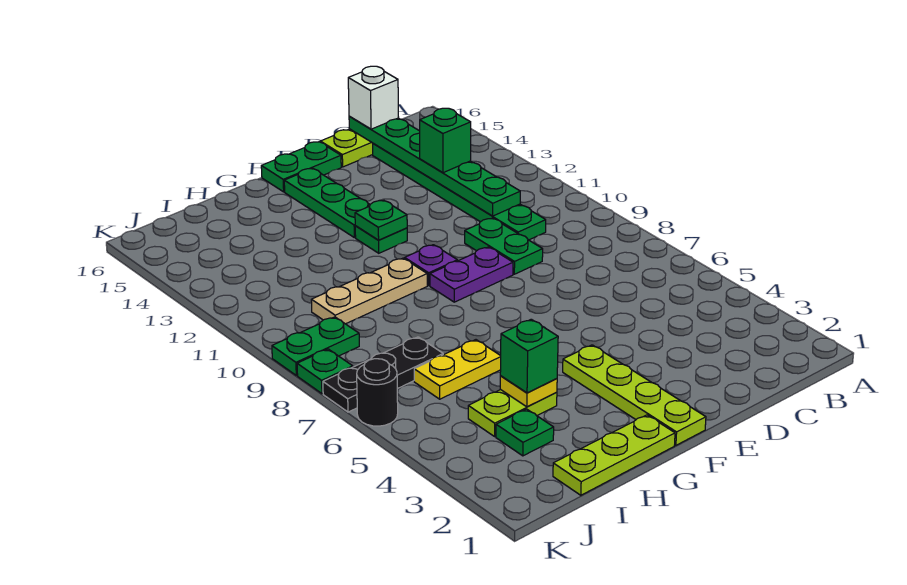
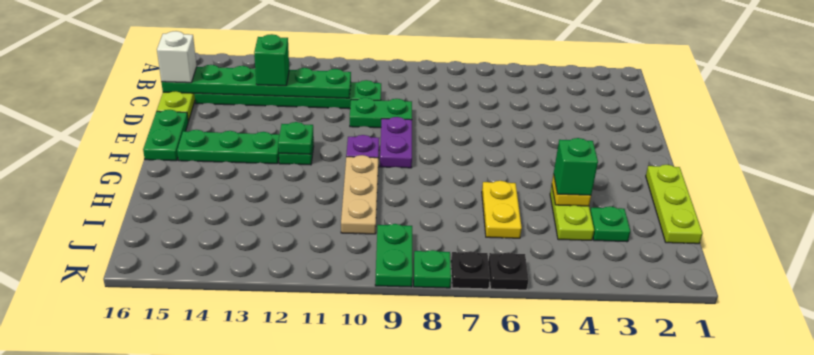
lime plate F1:F4 level 1 -> none
black plate I7:K7 level 1 -> black plate K7 level 1
black round brick K6 level 1 -> black plate K6 level 1

